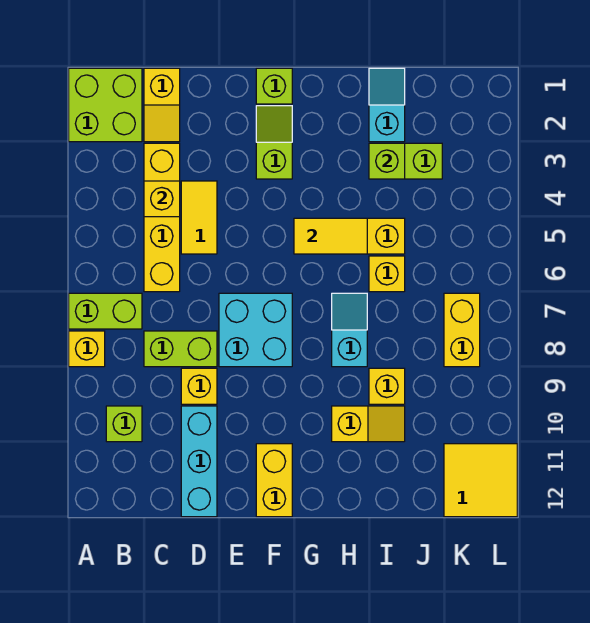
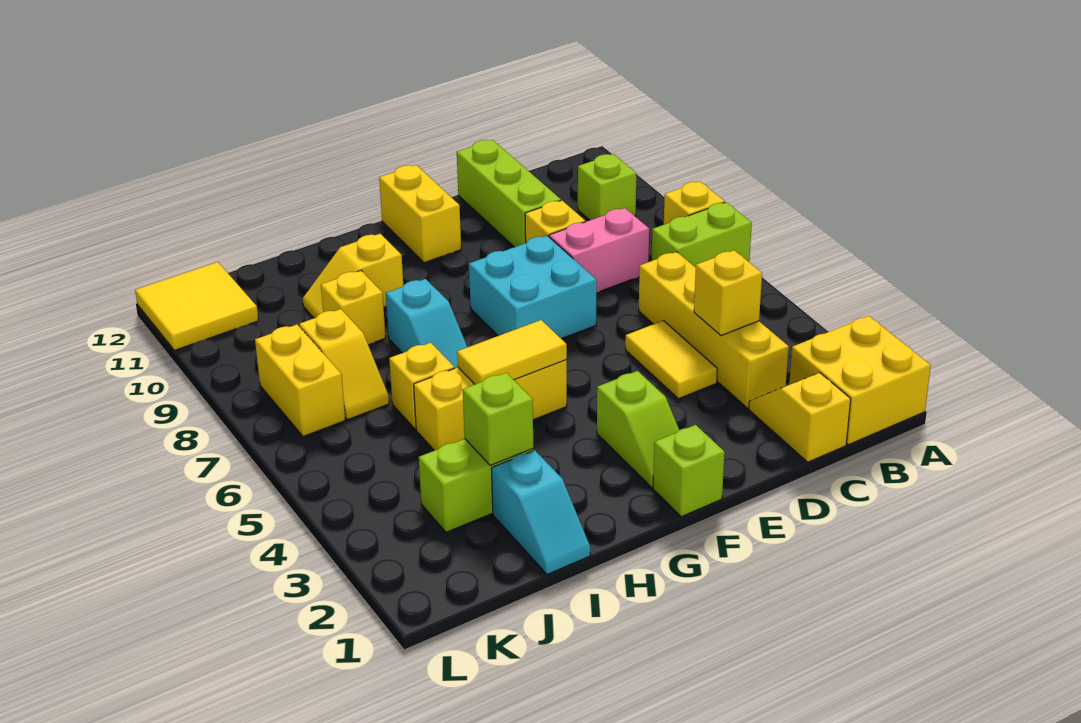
lime brick A1:B2 level 1 -> yellow brick A1:B2 level 1
lime brick C8:D8 level 1 -> pink brick C8:D8 level 1
cyan brick D10:D12 level 1 -> lime brick D10:D12 level 1
none -> yellow slope J7:J8 level 1 top 8

